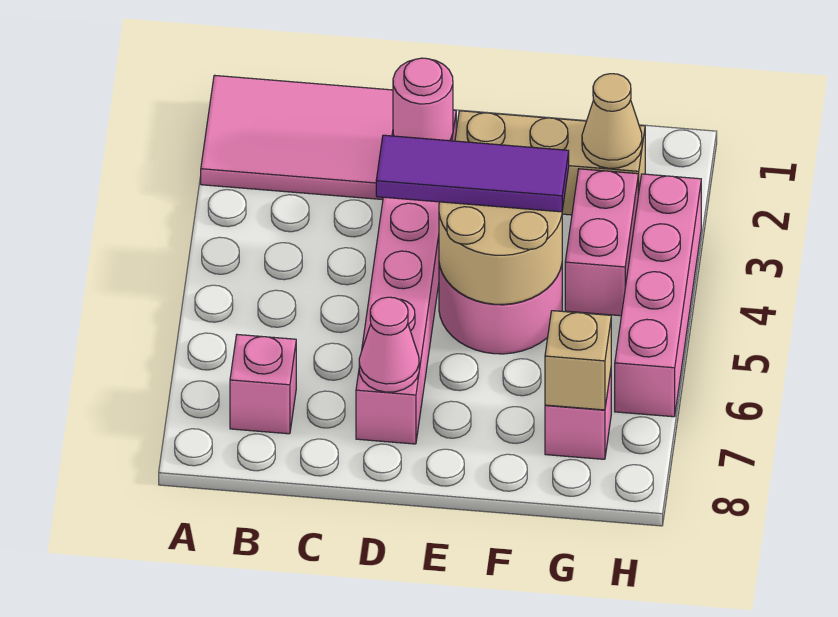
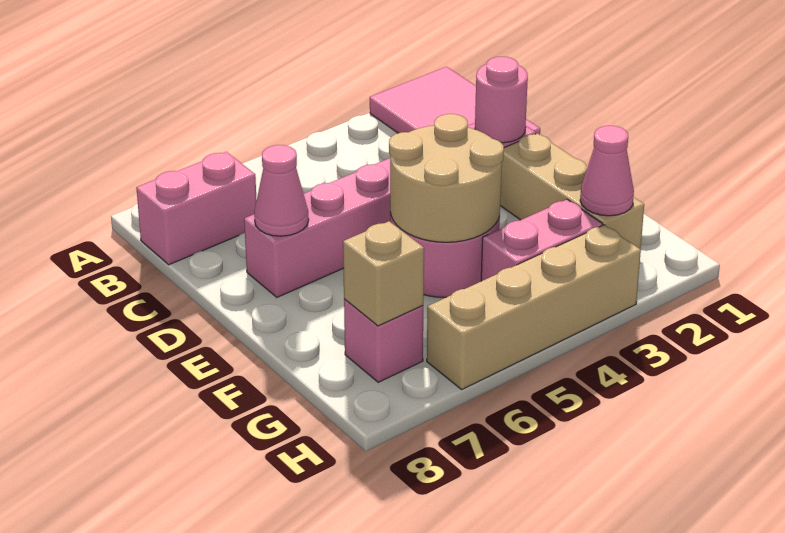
pink brick B7 level 1 -> pink brick B7:B8 level 1
purple tile D4:F4 level 3 -> none
tan cone G2 level 2 -> pink cone G2 level 2
pink brick H3:H6 level 1 -> tan brick H3:H6 level 1

